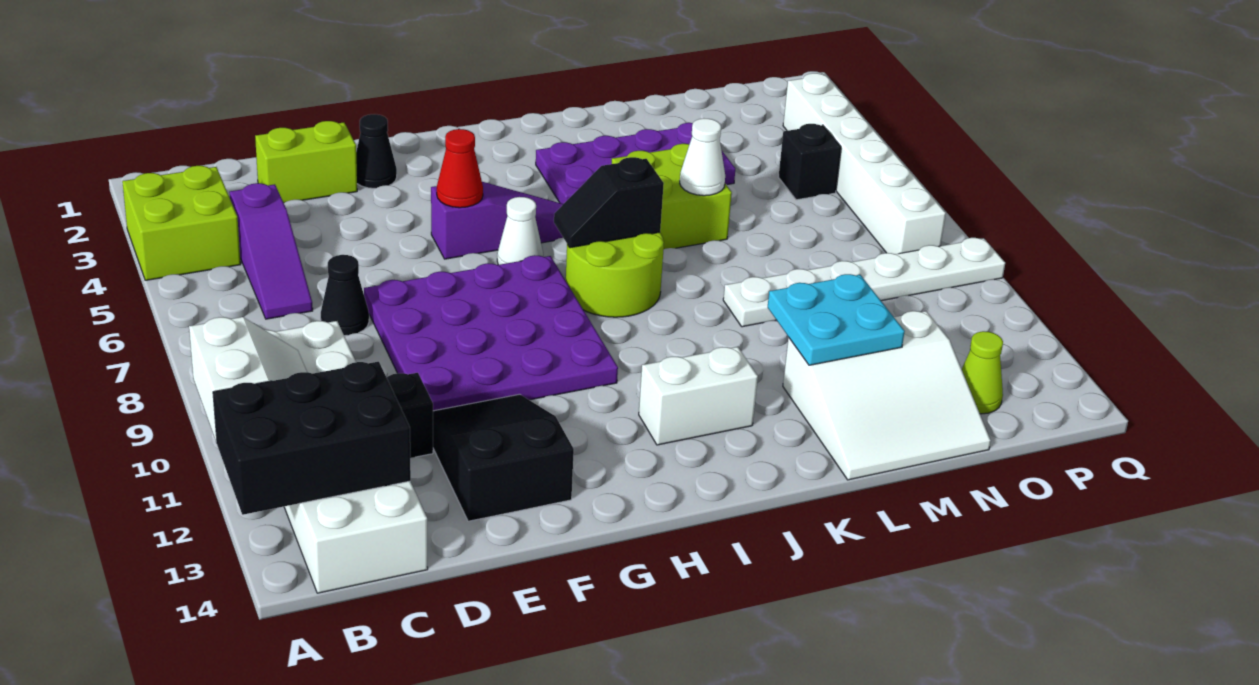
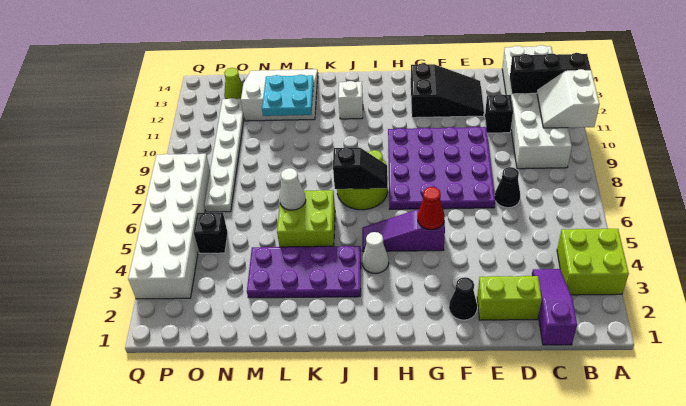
black brick A12:C13 level 2 -> black brick A12:C12 level 2
purple slope C4:C6 level 1 top 4 -> purple slope C1:C3 level 1 top 1
black slope E11:F13 level 1 top 13 -> black slope E12:G13 level 1 top G
white cone H6 level 1 -> white cone I4 level 1
white brick I12:J12 level 1 -> white brick J12 level 1
white plate L9:Q9 level 1 -> white plate O7:O12 level 1
white brick P3:P8 level 1 -> white brick P3:Q8 level 1

